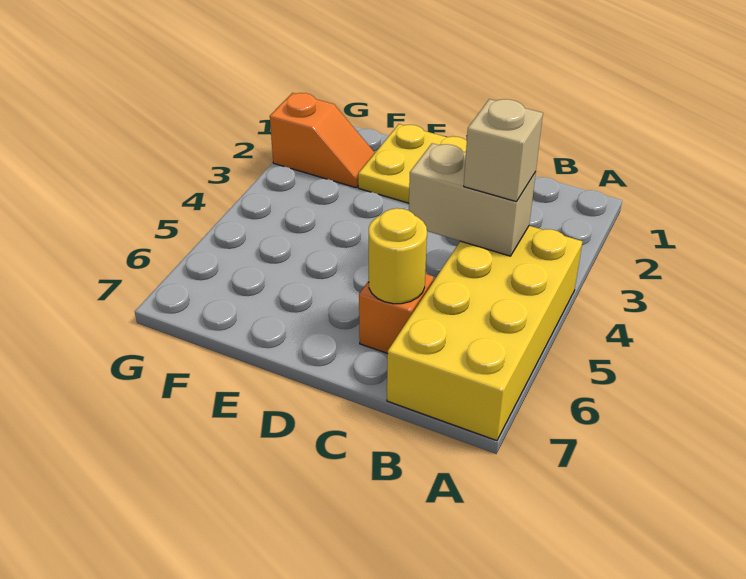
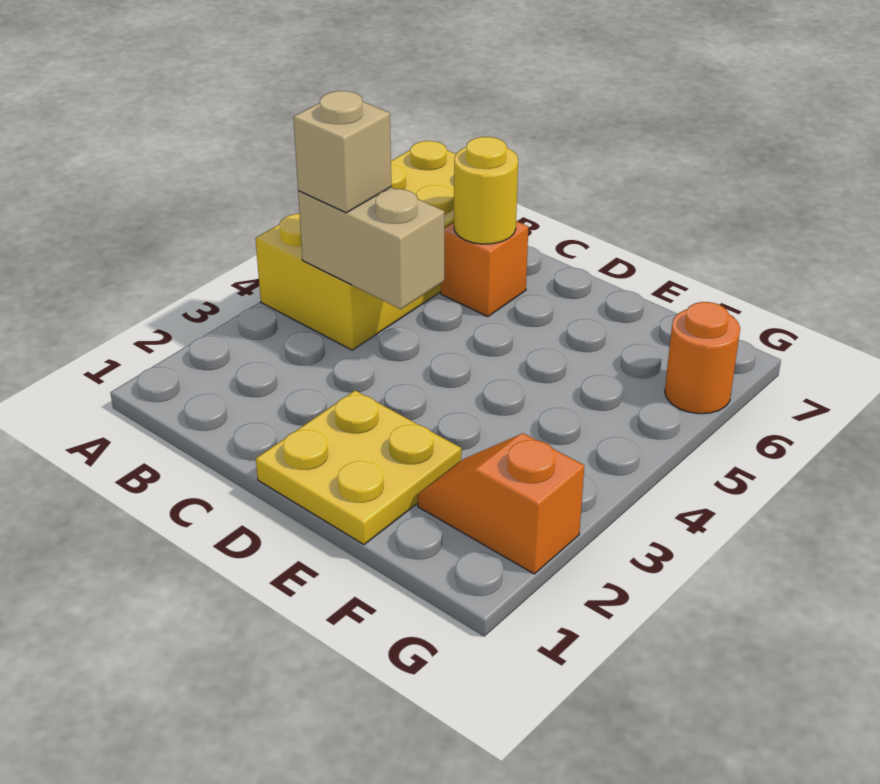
none -> orange round brick G6 level 1

